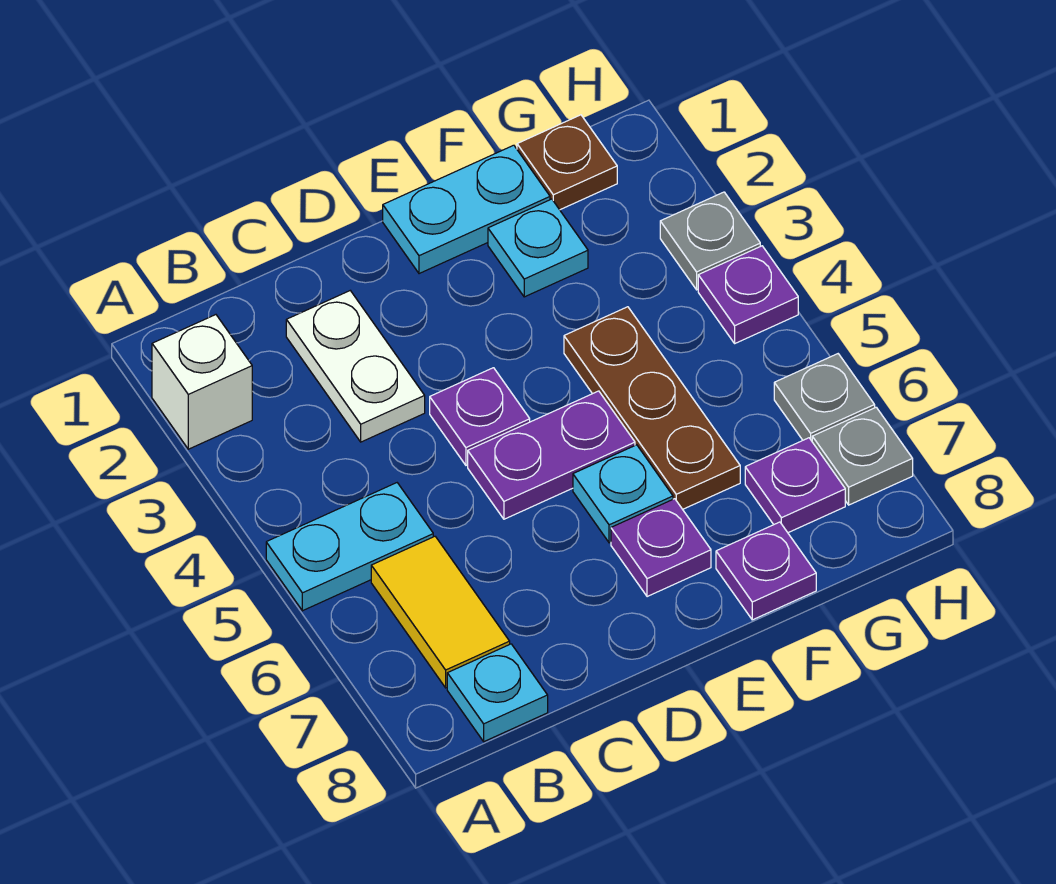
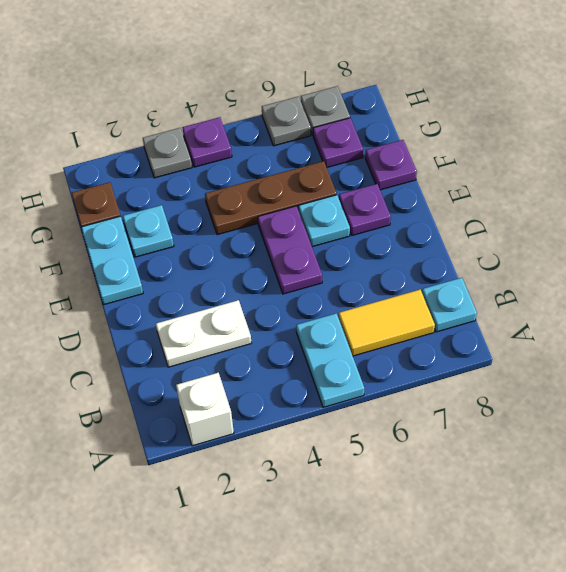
purple plate D4 level 1 -> none

